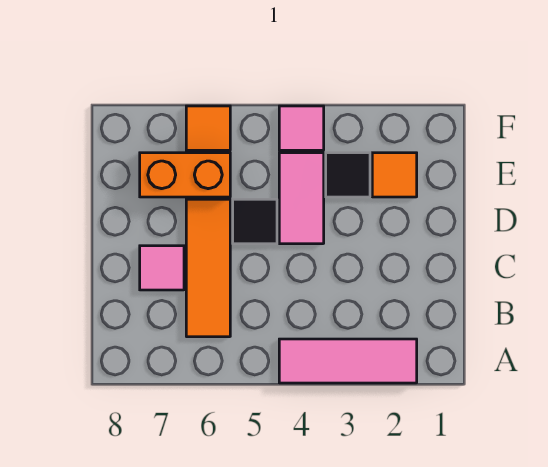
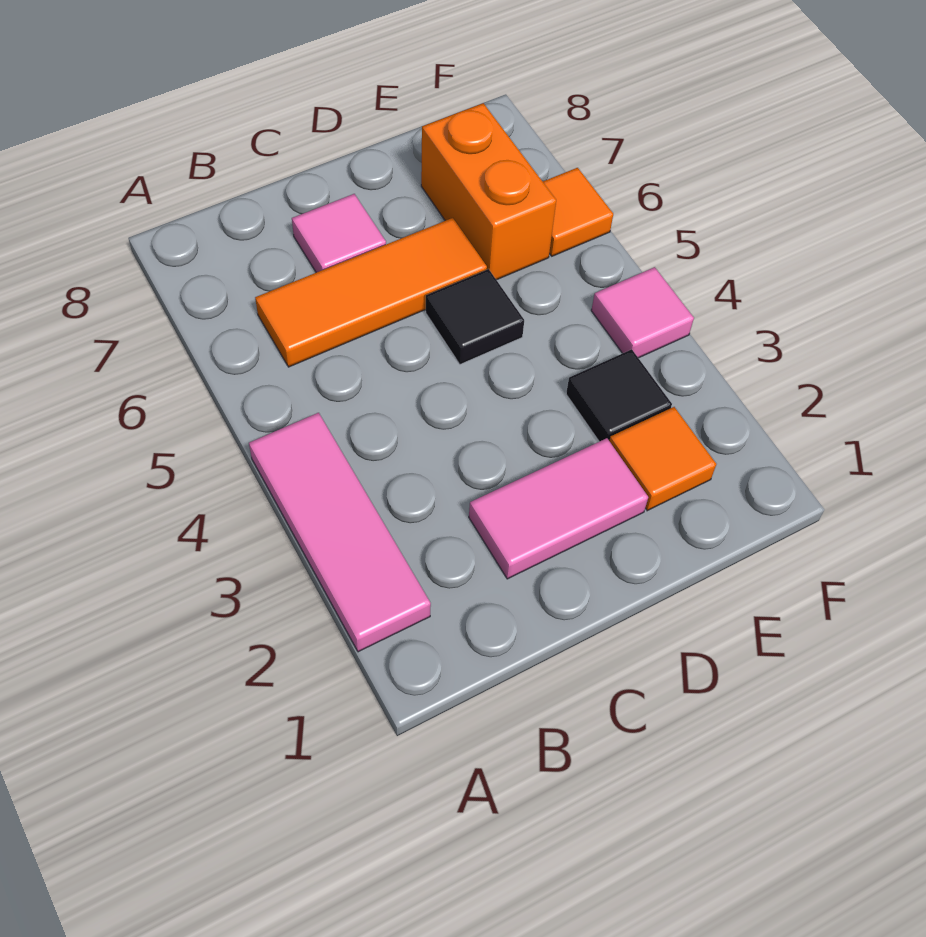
pink tile D4:E4 level 1 -> pink tile C2:D2 level 1

